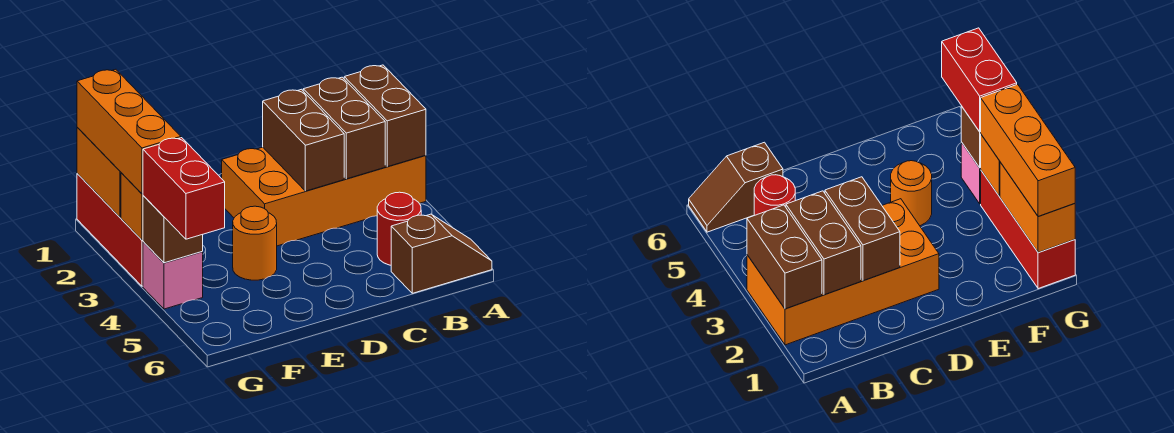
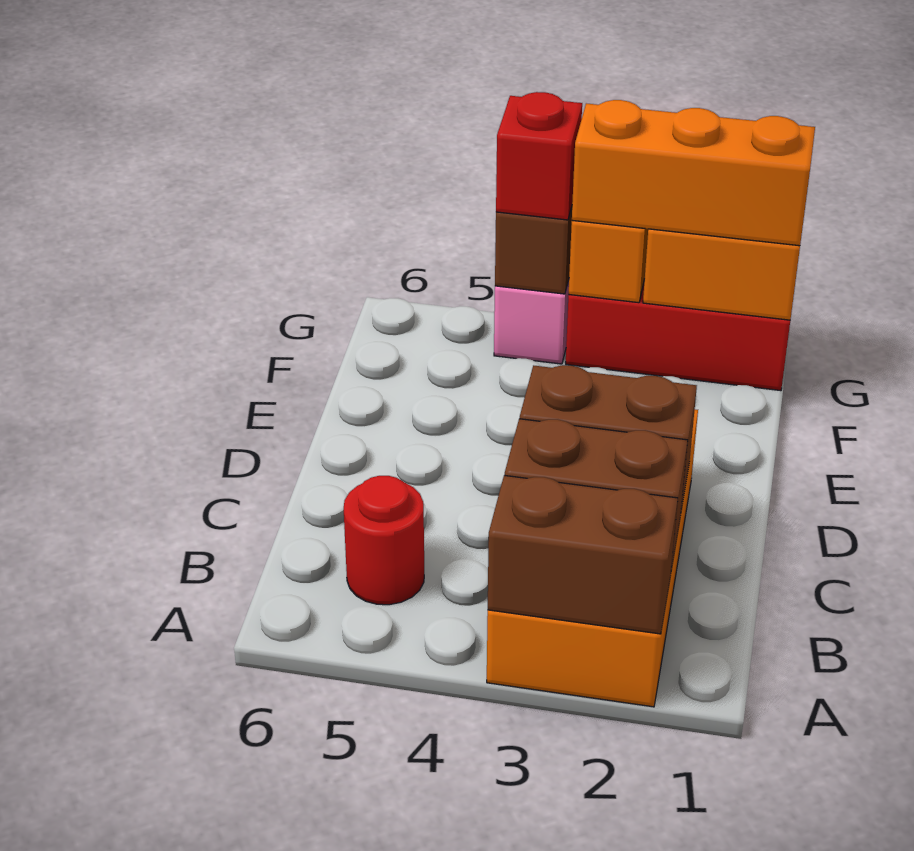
brown slope A6:B6 level 1 top B -> none
orange round brick E4 level 1 -> none
red brick G4:G5 level 3 -> red brick G4 level 3

